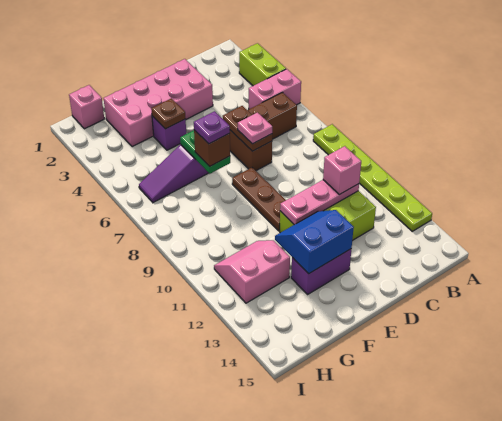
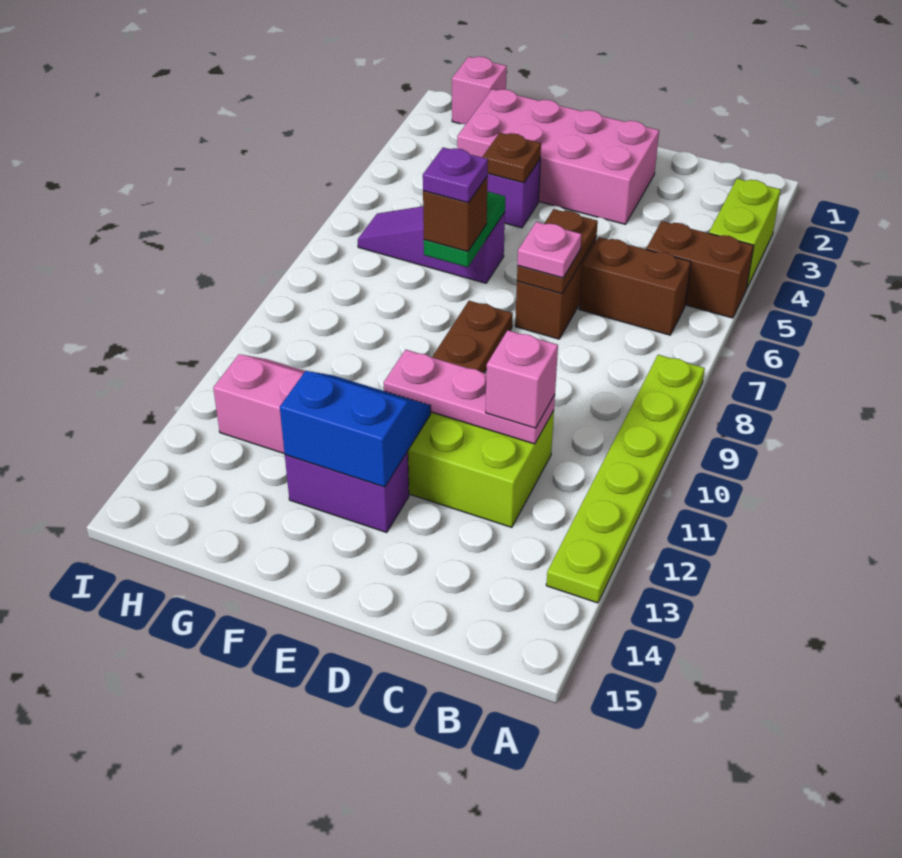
pink brick A5:B5 level 1 -> brown brick A5:B5 level 1

